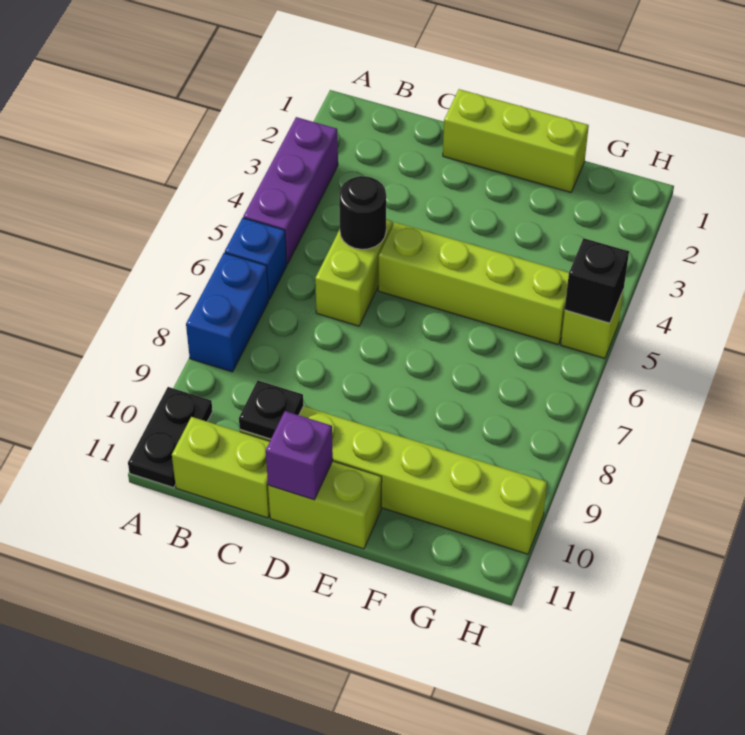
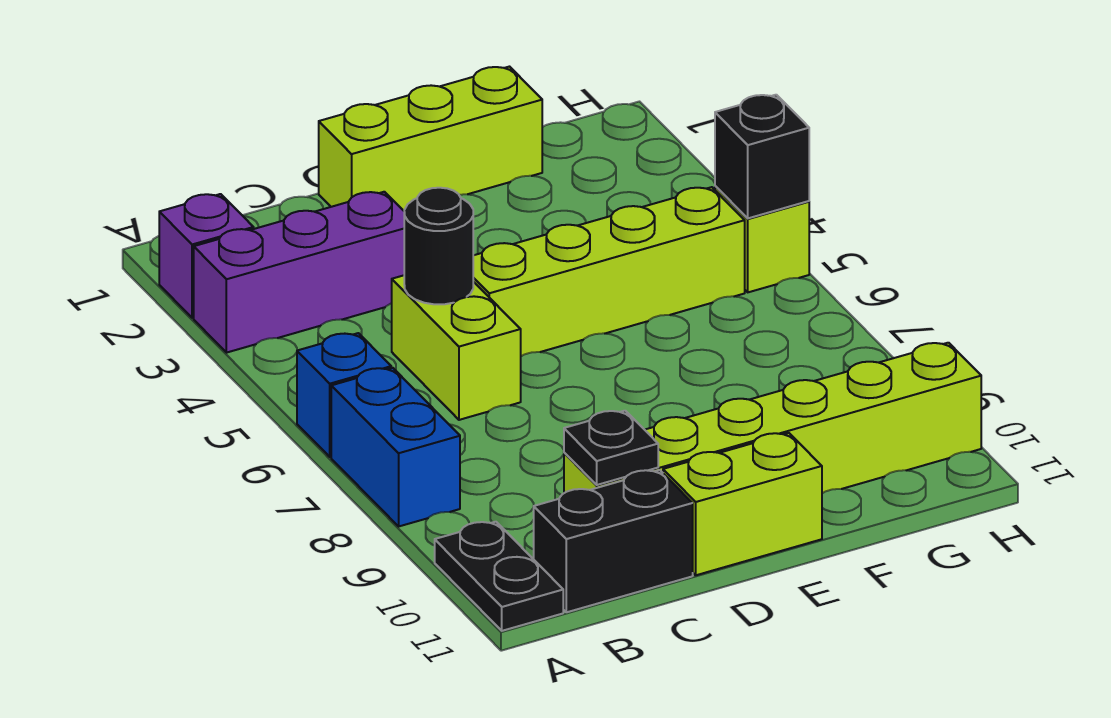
purple brick A3:A5 level 1 -> purple brick A3:C3 level 1
lime brick B11:C11 level 1 -> black brick B11:C11 level 1
purple brick D11 level 2 -> purple brick A2 level 1

